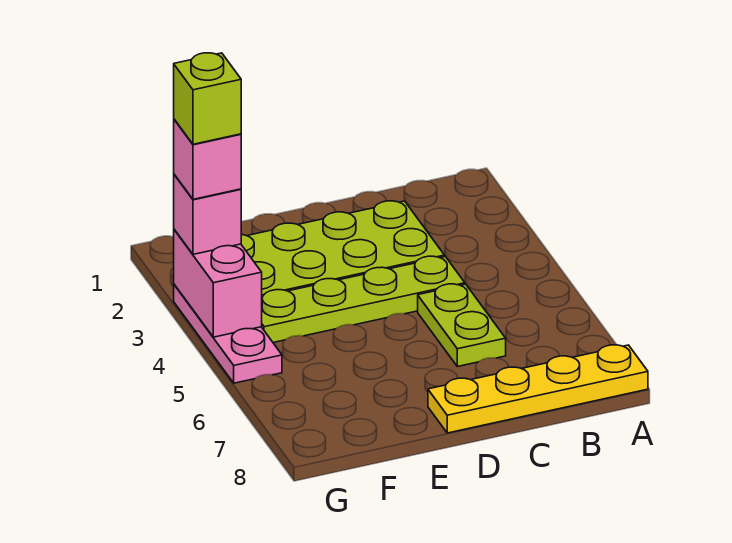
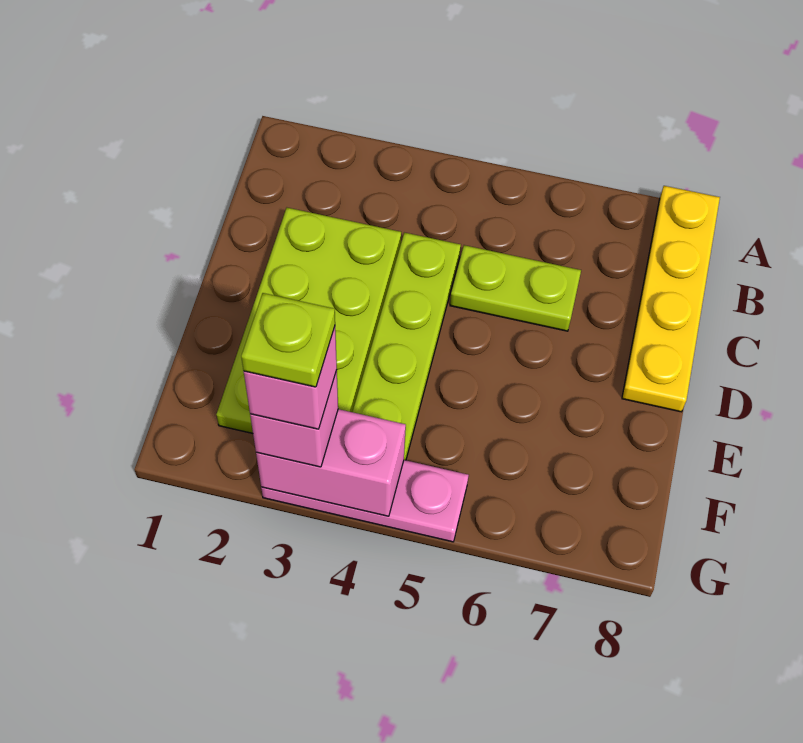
lime brick G3 level 5 -> lime plate G3 level 5

